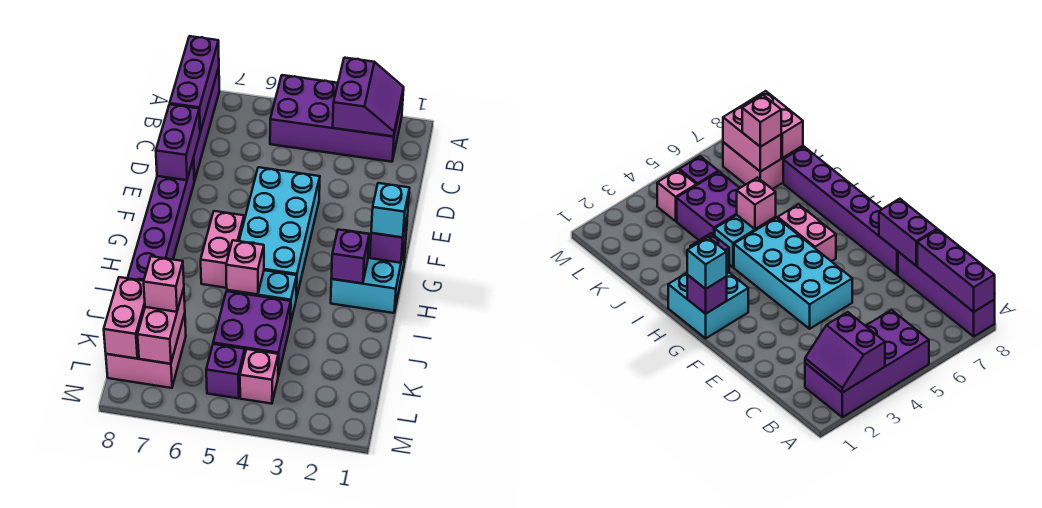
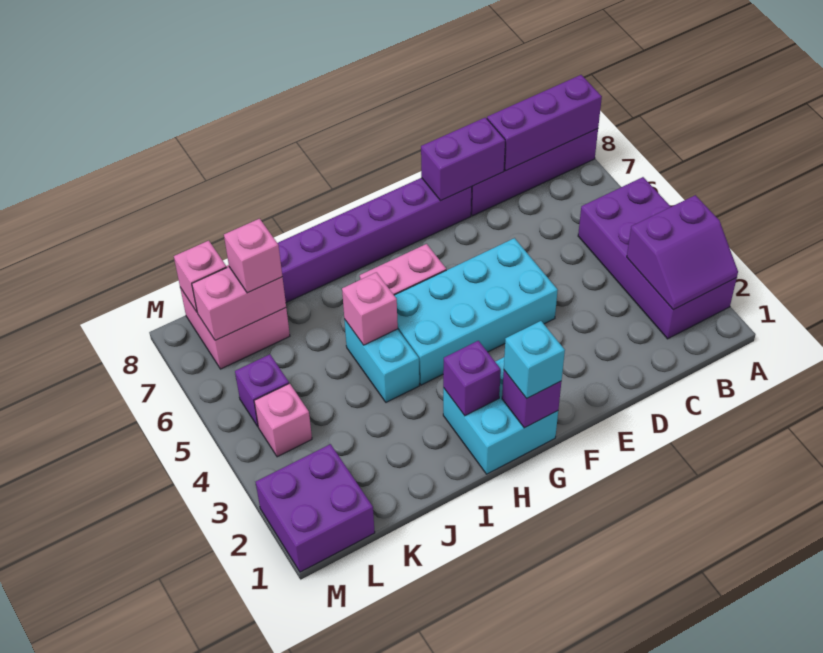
purple brick J4:K5 level 1 -> purple brick L1:M2 level 1
pink brick K8:L8 level 2 -> pink brick L8 level 2

